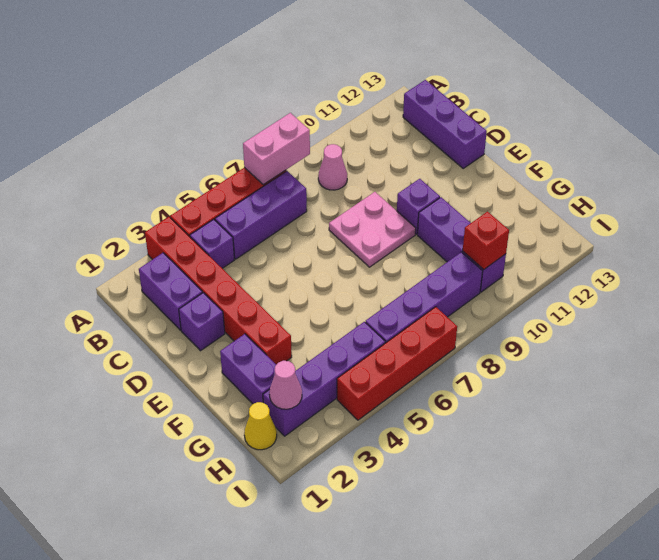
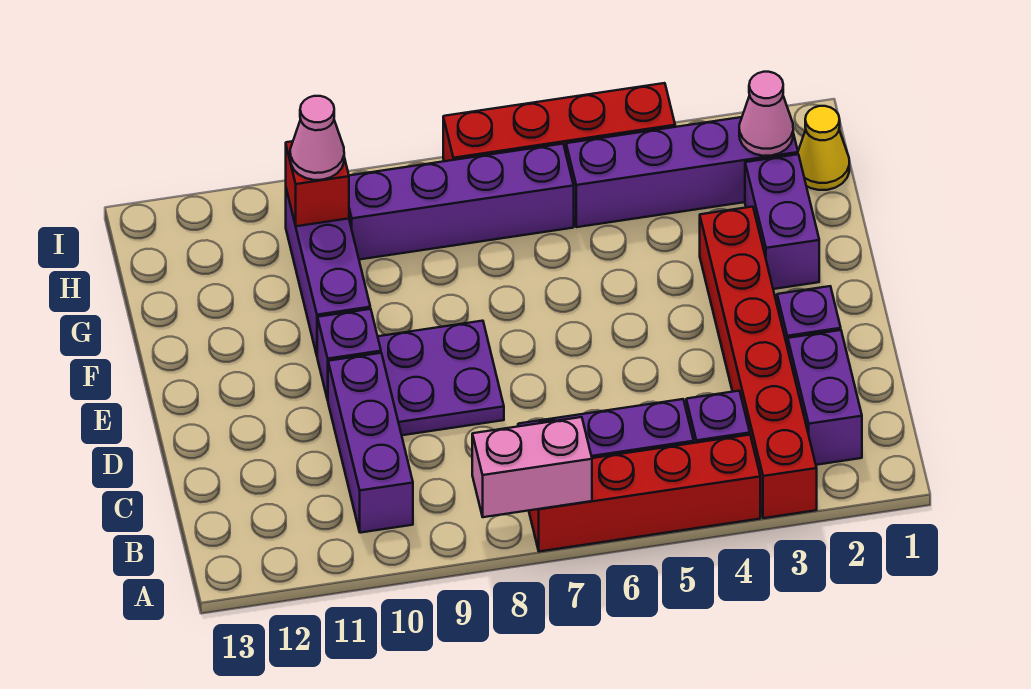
pink cone B9 level 1 -> pink cone H10 level 3
purple brick B13:D13 level 1 -> purple brick B10:D10 level 1
pink plate D8:E9 level 1 -> purple plate D8:E9 level 1

